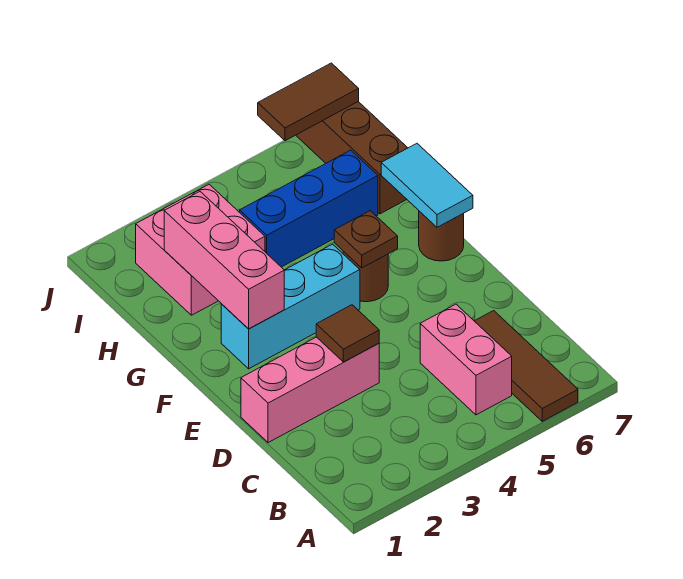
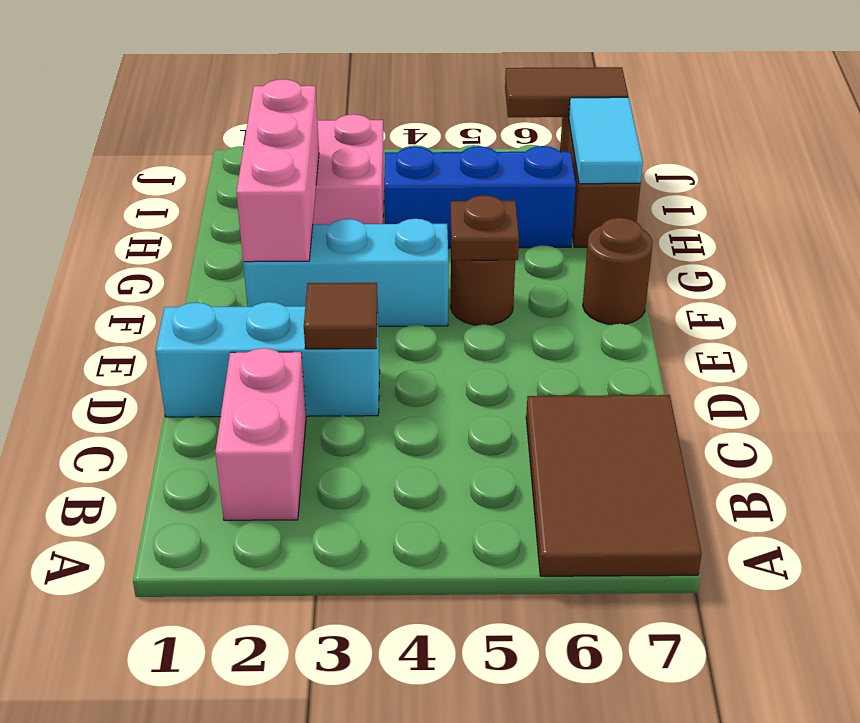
brown tile A6:C6 level 1 -> brown tile A6:C7 level 1
pink brick B5:C5 level 1 -> pink brick B2:C2 level 1
pink brick D1:D3 level 1 -> cyan brick D1:D3 level 1
cyan tile F7:G7 level 2 -> cyan tile H7:I7 level 2

